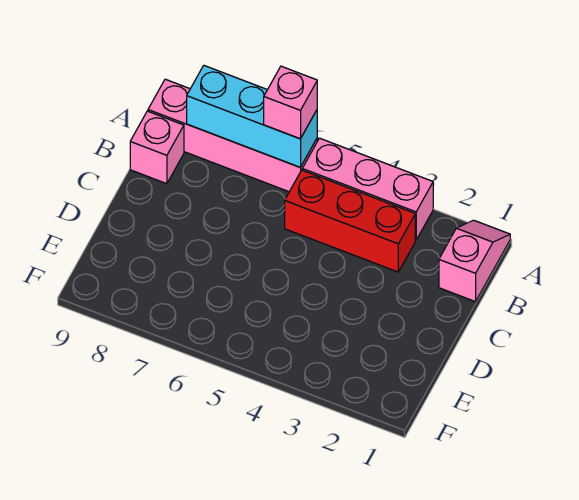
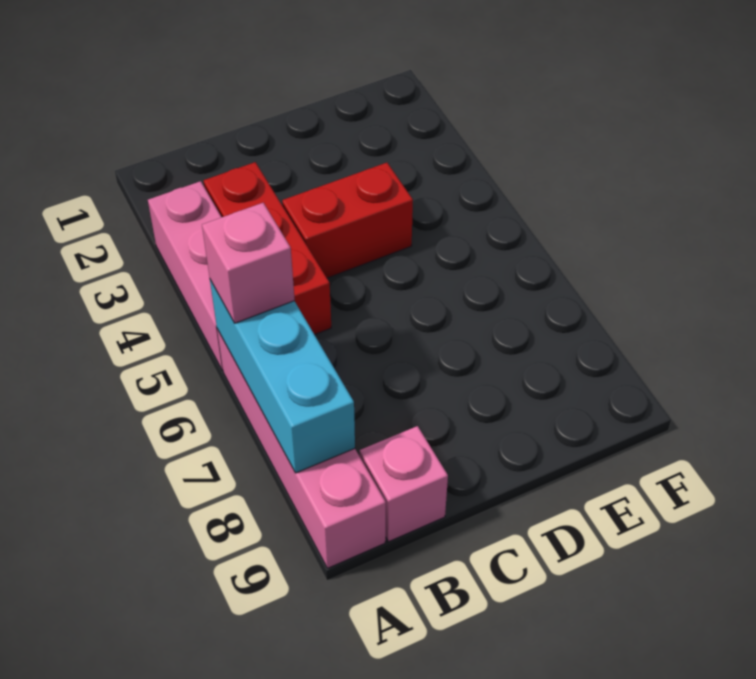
pink slope A1:B1 level 1 top B -> none
none -> red brick C4:D4 level 1

